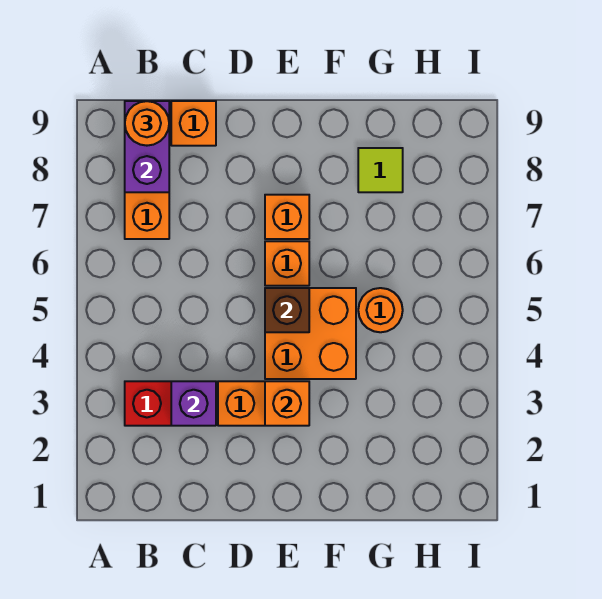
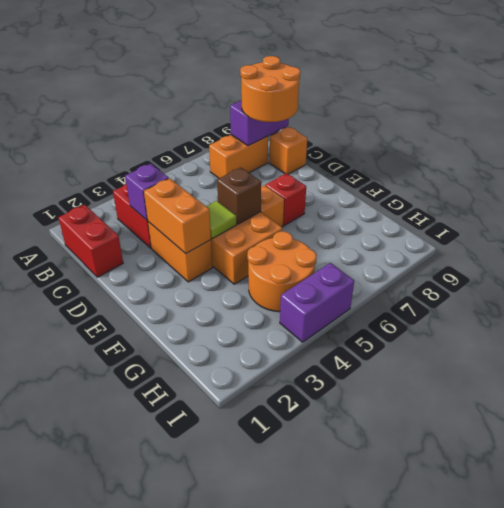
none -> red brick B1:C1 level 1
orange round brick B9 level 3 -> orange round brick B8:C9 level 3
orange brick E3 level 2 -> orange brick D3:E3 level 2
orange brick E7 level 1 -> red brick E7 level 1
orange round brick G5 level 1 -> orange round brick G4:H5 level 1
lime tile G8 level 1 -> lime tile E4 level 2
none -> purple brick I4:I5 level 1

